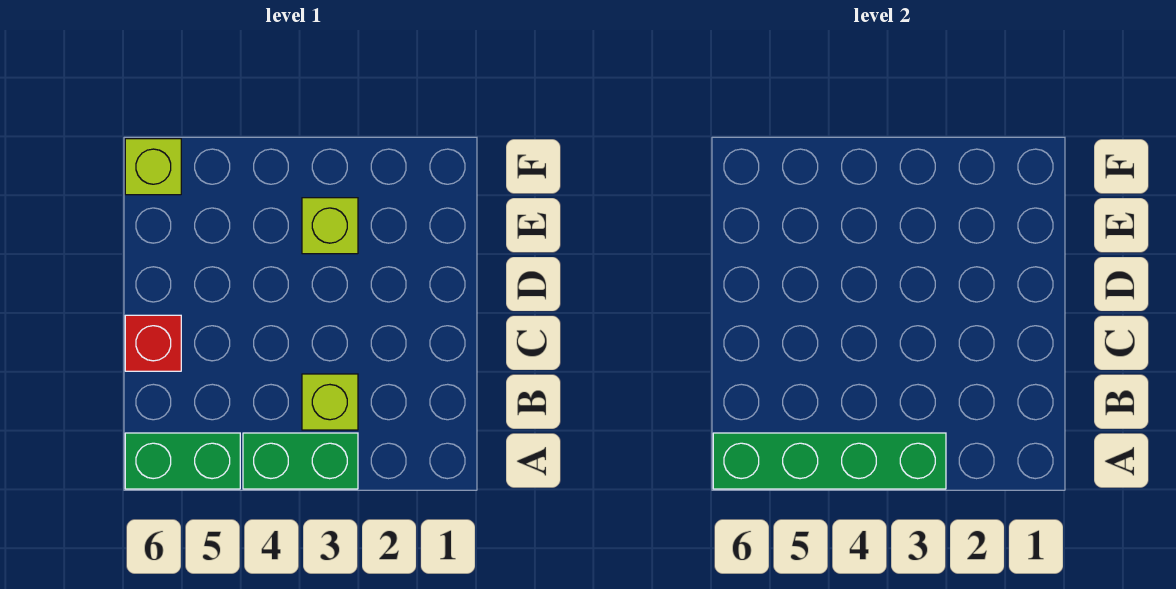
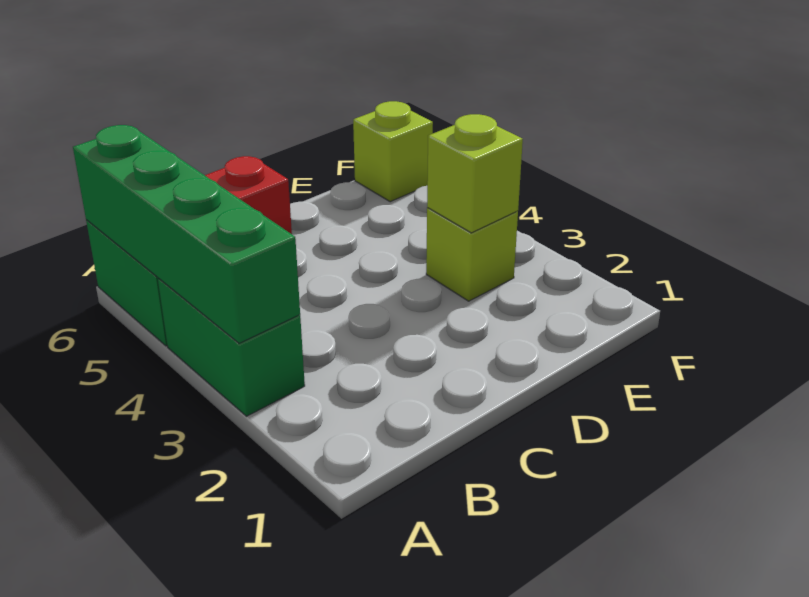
lime brick B3 level 1 -> lime brick E3 level 2

